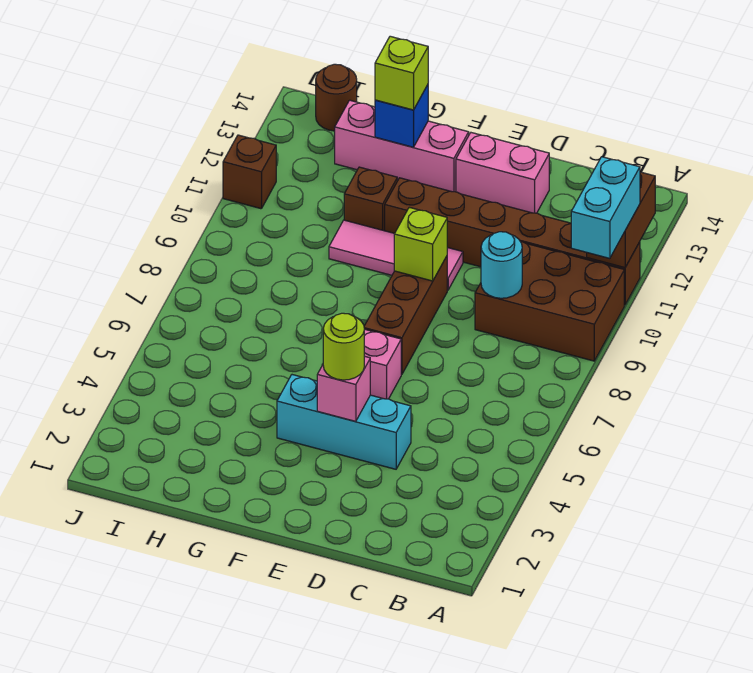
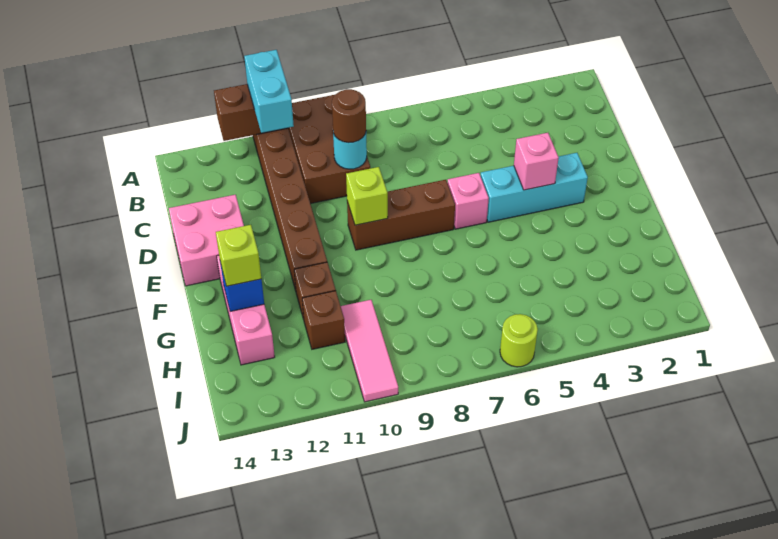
cyan brick A10:A11 level 3 -> cyan brick A11:B11 level 3
cyan brick D4:F4 level 1 -> cyan brick E3:E5 level 1
pink brick D13:E13 level 1 -> pink brick D13:E14 level 1
lime round brick E4 level 3 -> lime round brick J6 level 1
pink tile E10:G10 level 1 -> pink tile H10:J10 level 1
brown round brick I14 level 1 -> brown round brick C9 level 3
brown brick J11 level 1 -> brown brick H11 level 1

